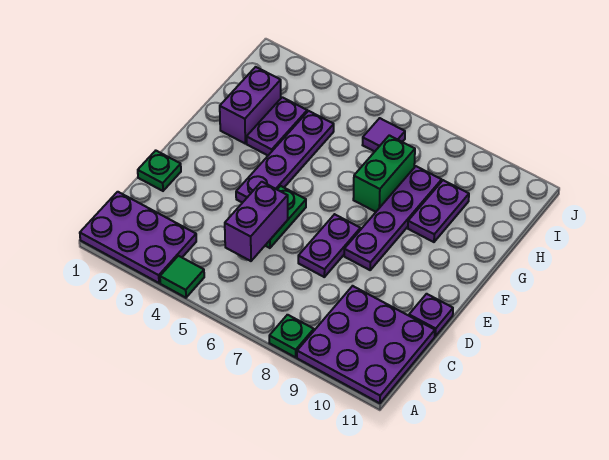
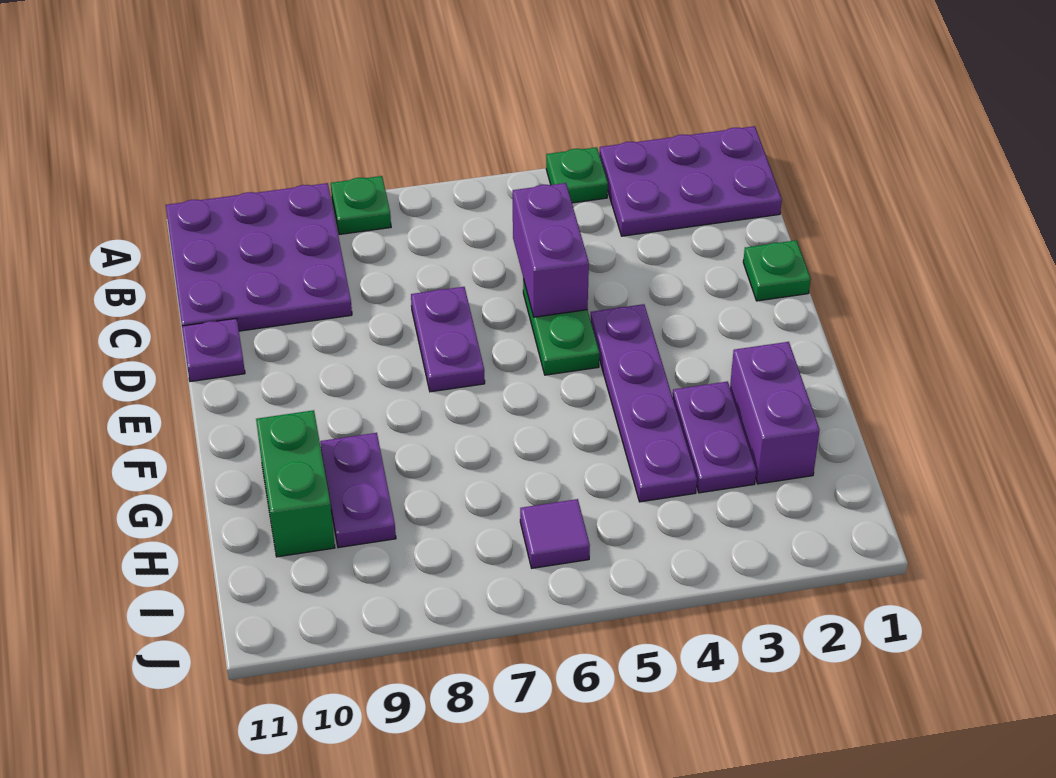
green tile A4 level 1 -> green plate A4 level 1
purple plate E8:H8 level 1 -> none
green brick G7:H7 level 1 -> green brick G10:H10 level 1

